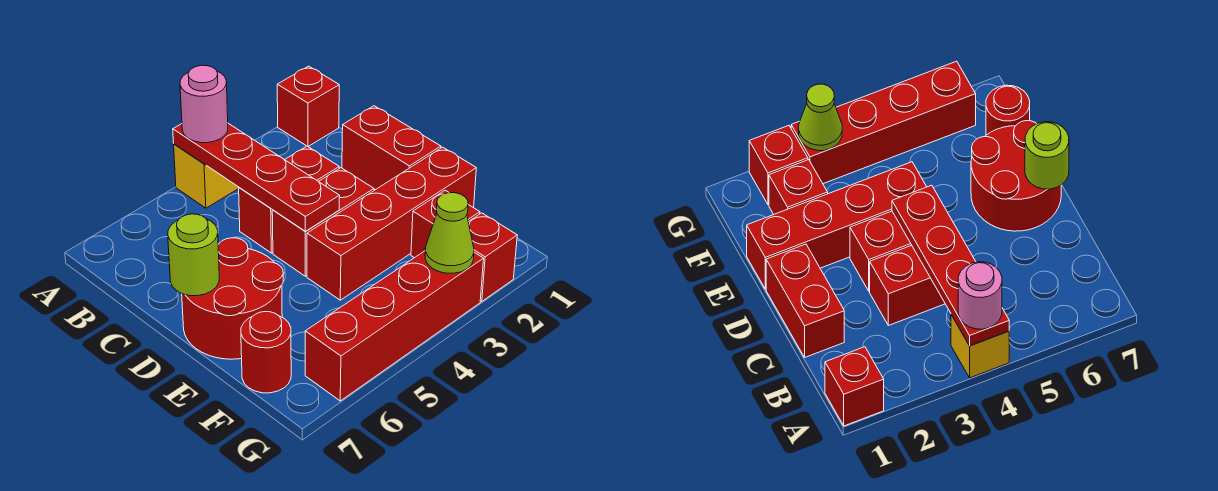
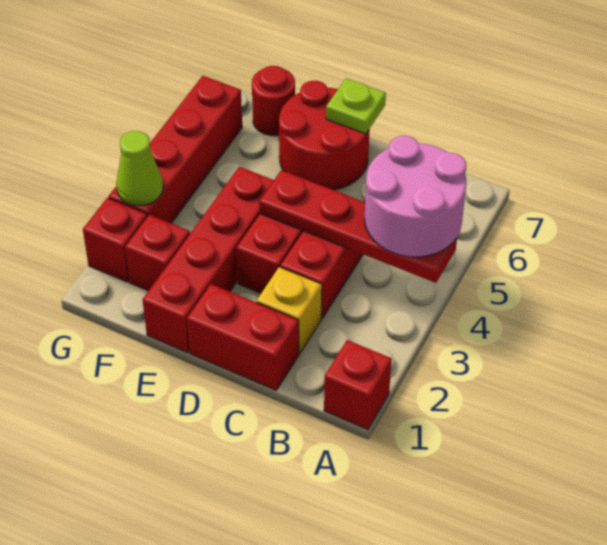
yellow brick A4 level 1 -> yellow brick C2 level 1
pink round brick A4 level 3 -> pink round brick A4:B5 level 3
lime round brick D7 level 2 -> lime plate D7 level 2

